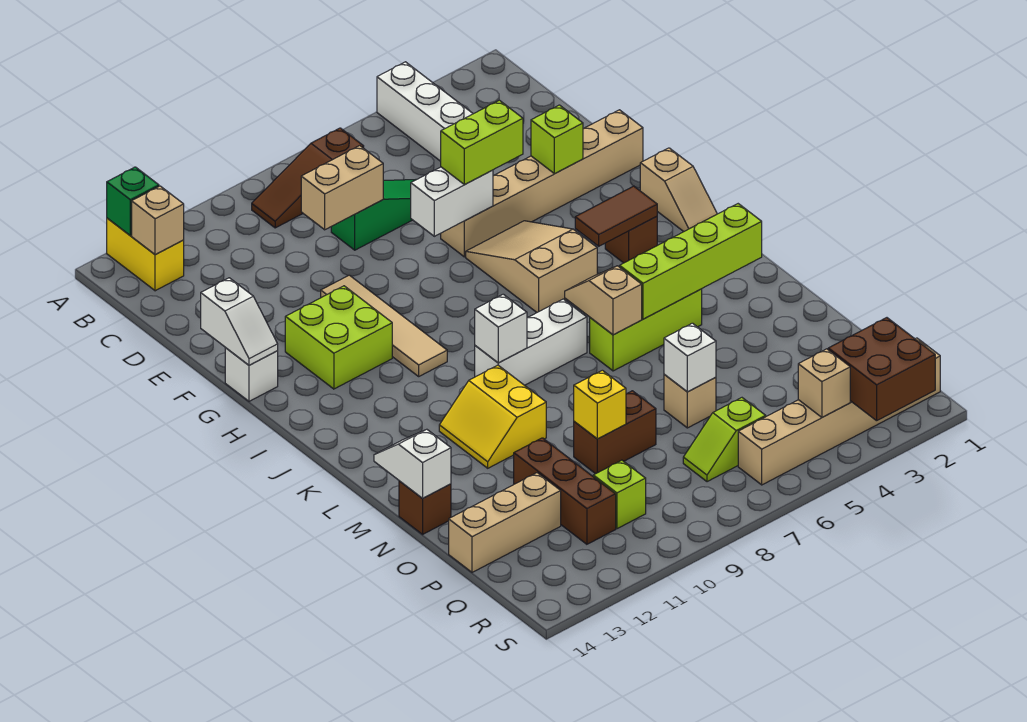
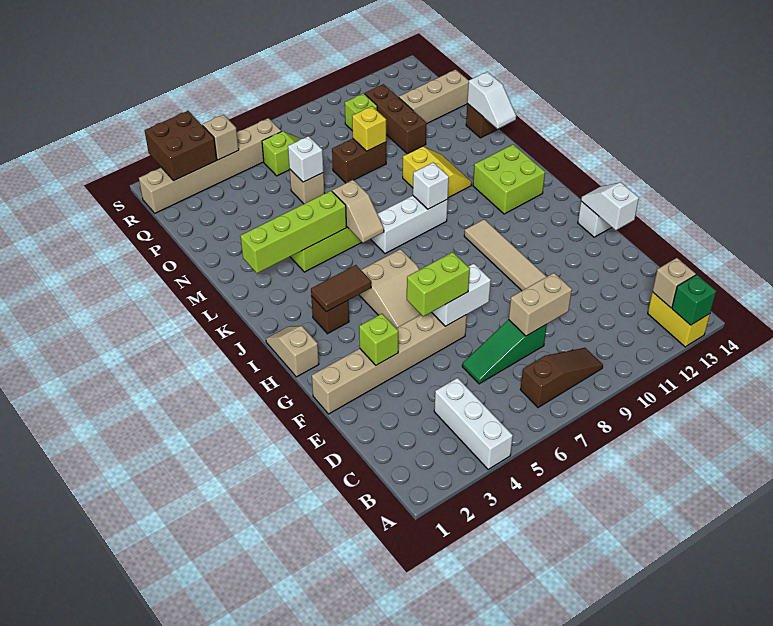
lime brick G11:H12 level 1 -> lime brick J12:K13 level 1

